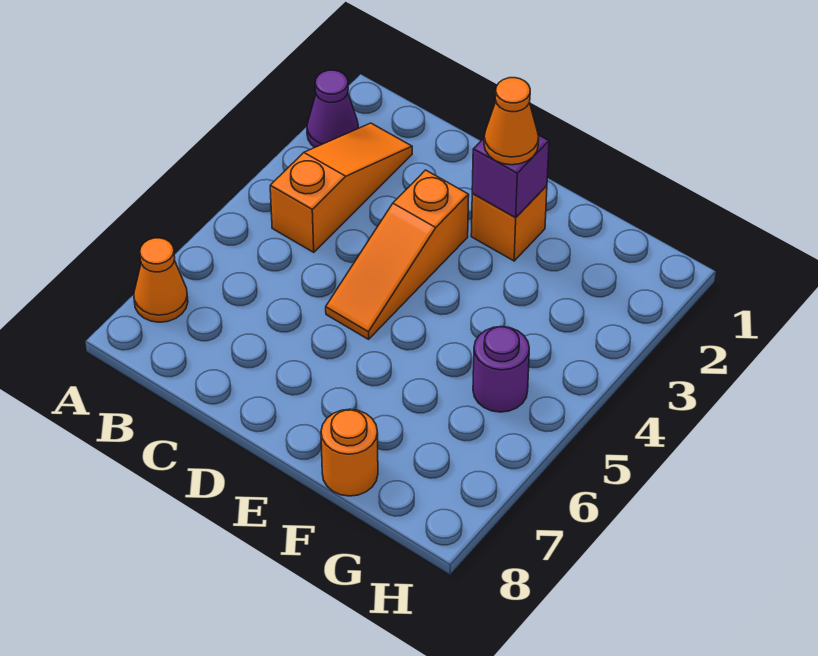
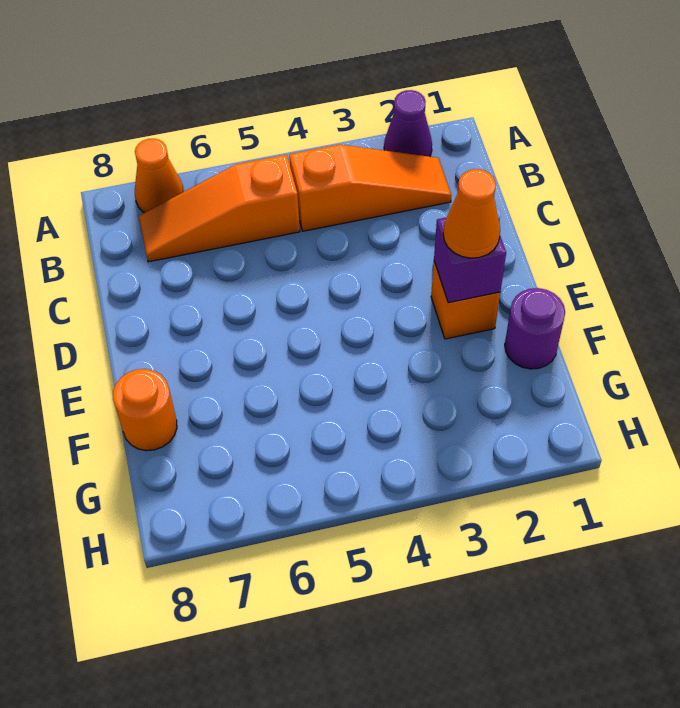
orange slope D3:D5 level 1 top 3 -> orange slope B5:B7 level 1 top 5
purple round brick G5 level 1 -> purple round brick F1 level 1

